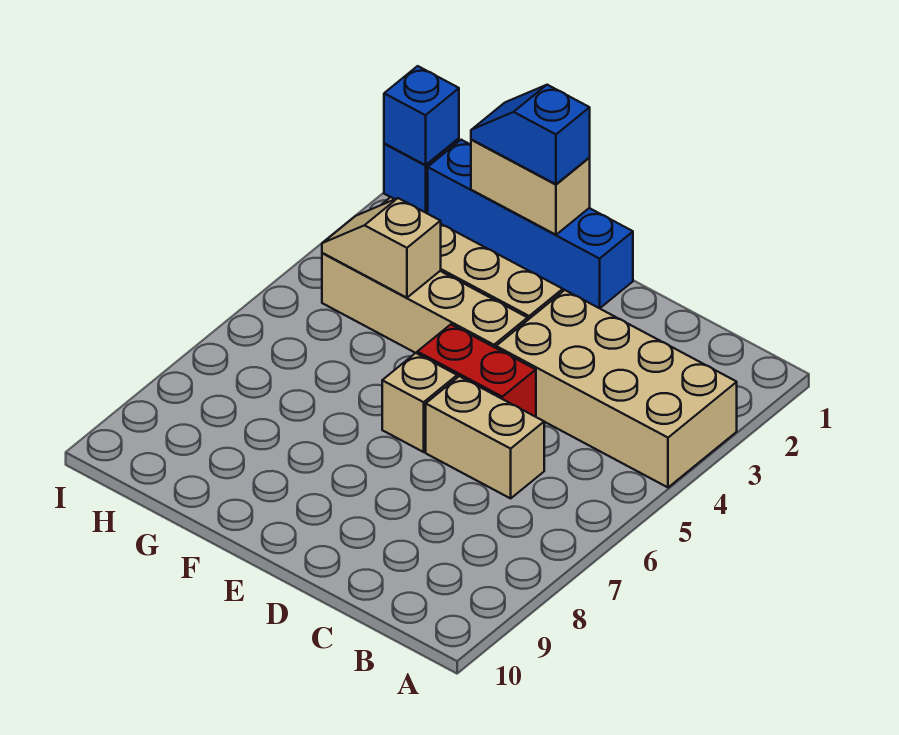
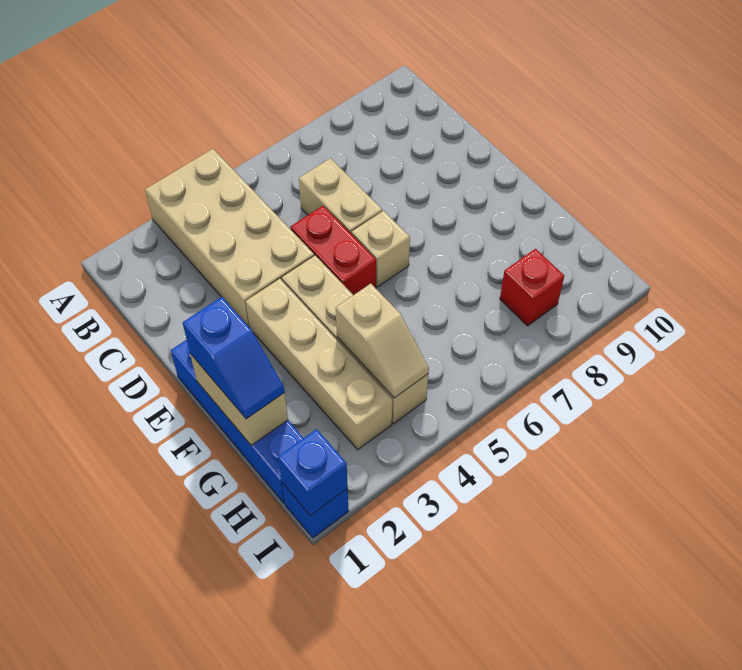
none -> red brick H8 level 1

